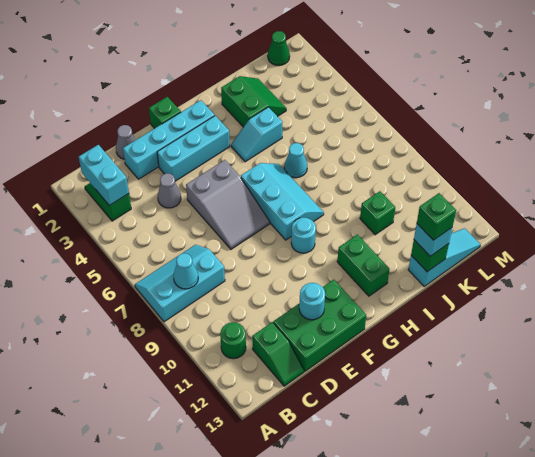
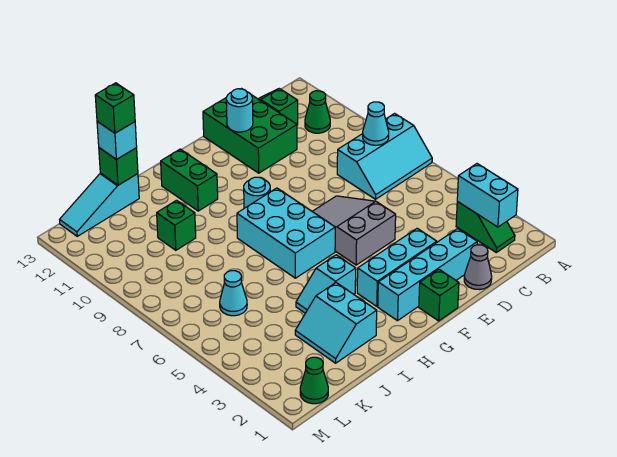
green round brick B11 level 1 -> green cone B11 level 1
grey cone D4 level 1 -> none
green brick D12:F13 level 1 -> green brick D11:E13 level 1
cyan slope G6:H8 level 1 top G -> cyan brick G6:H8 level 1
cyan slope H4:I4 level 1 top I -> cyan slope H4:I4 level 1 top H
green slope I2:J3 level 1 top I -> cyan slope I2:J3 level 1 top I
cyan cone I6 level 1 -> cyan cone K6 level 1

